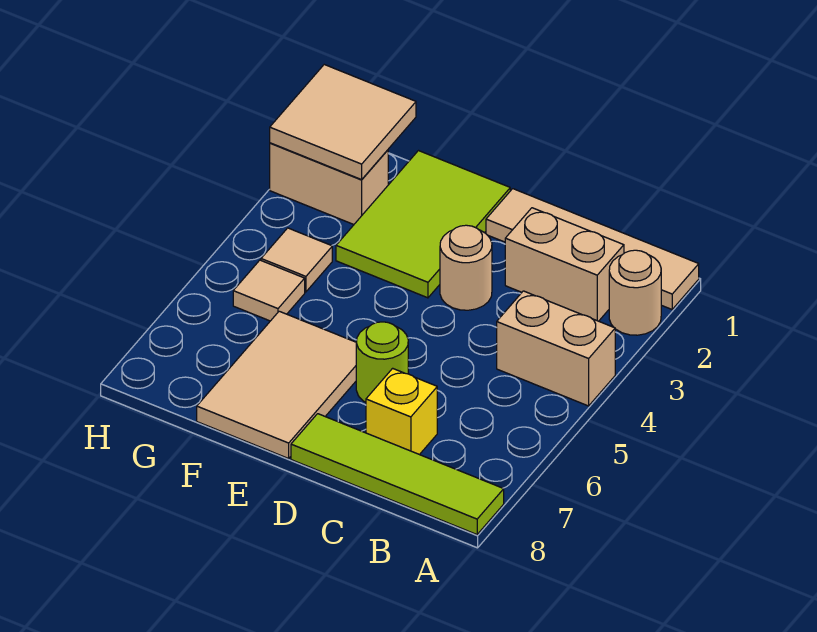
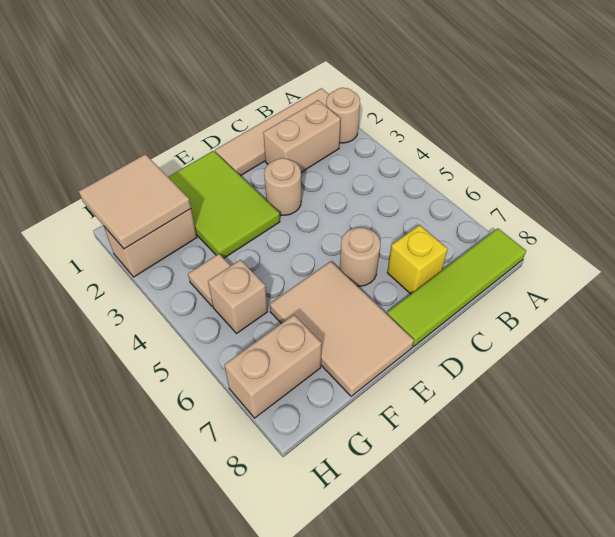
tan brick A4:B4 level 1 -> tan brick G7:H7 level 1
lime round brick D6 level 1 -> tan round brick D6 level 1
tan tile G5 level 1 -> tan brick G5 level 1

